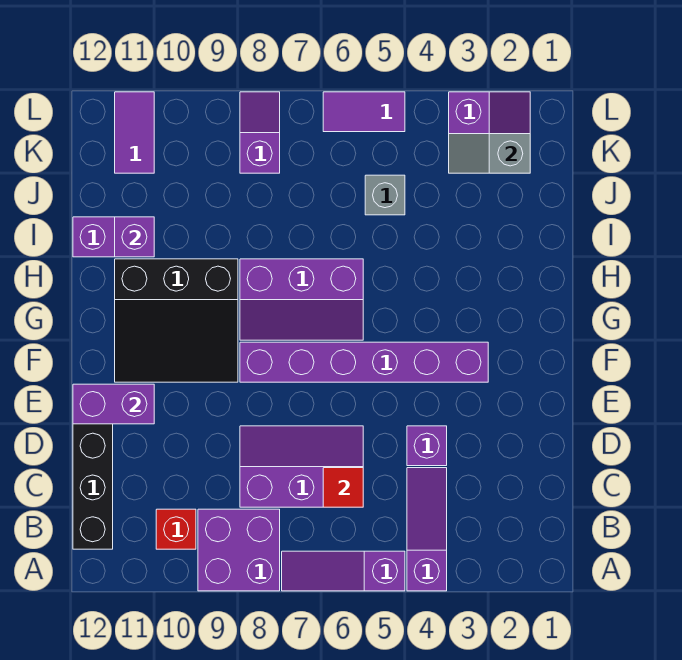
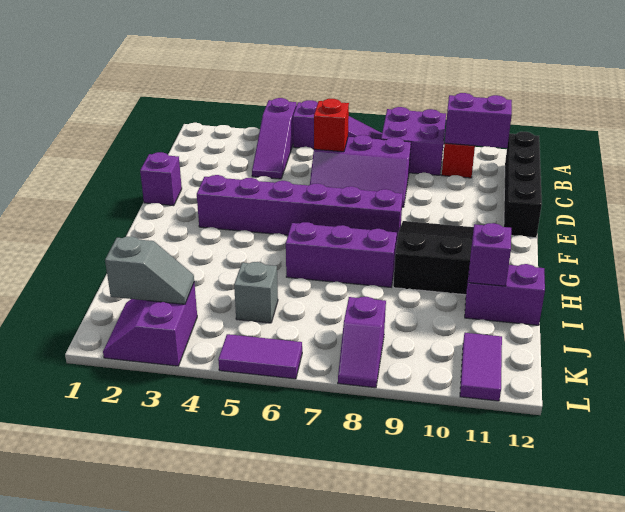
red tile C6 level 2 -> red brick C6 level 2
purple brick D4 level 1 -> purple brick E1 level 1
purple brick E11:E12 level 2 -> purple brick B10:B11 level 2

